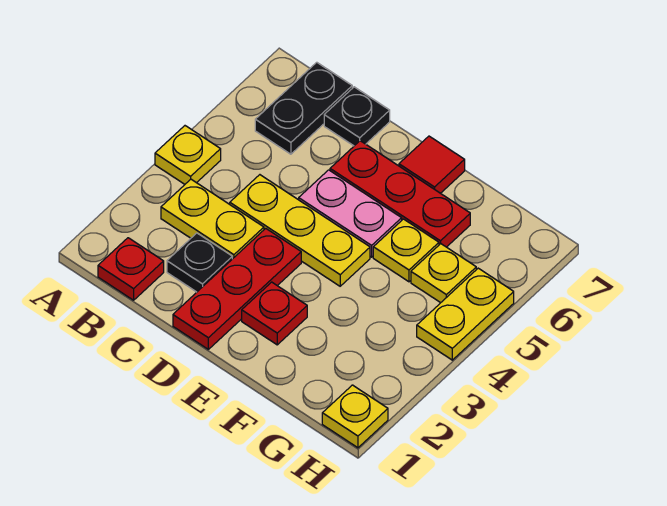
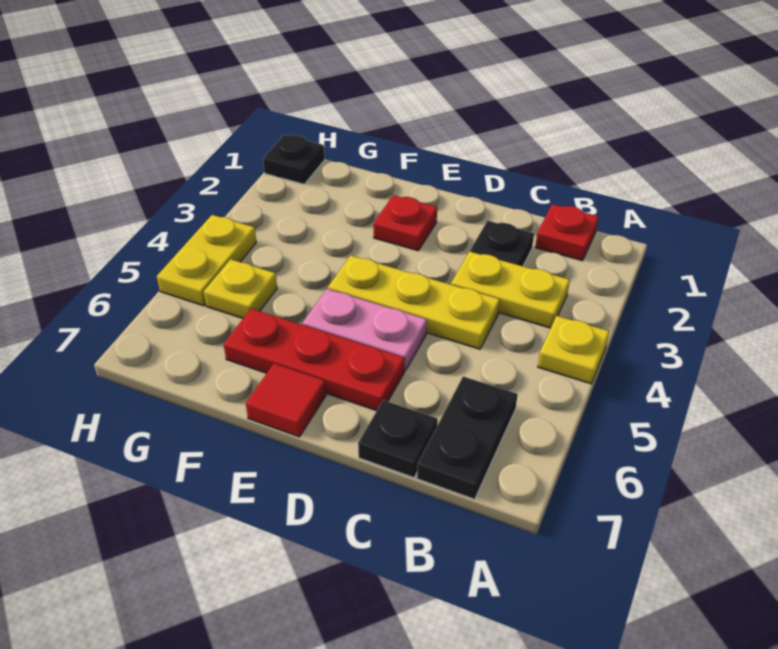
red plate D1:D3 level 1 -> none
yellow plate F5 level 1 -> none
yellow plate H1 level 1 -> black plate H1 level 1

